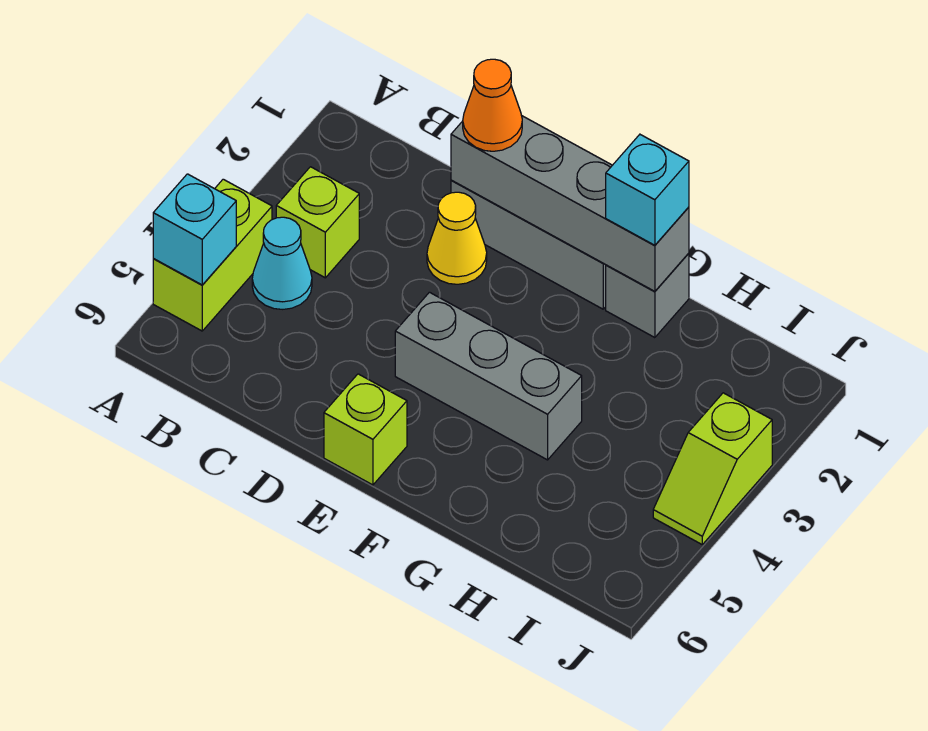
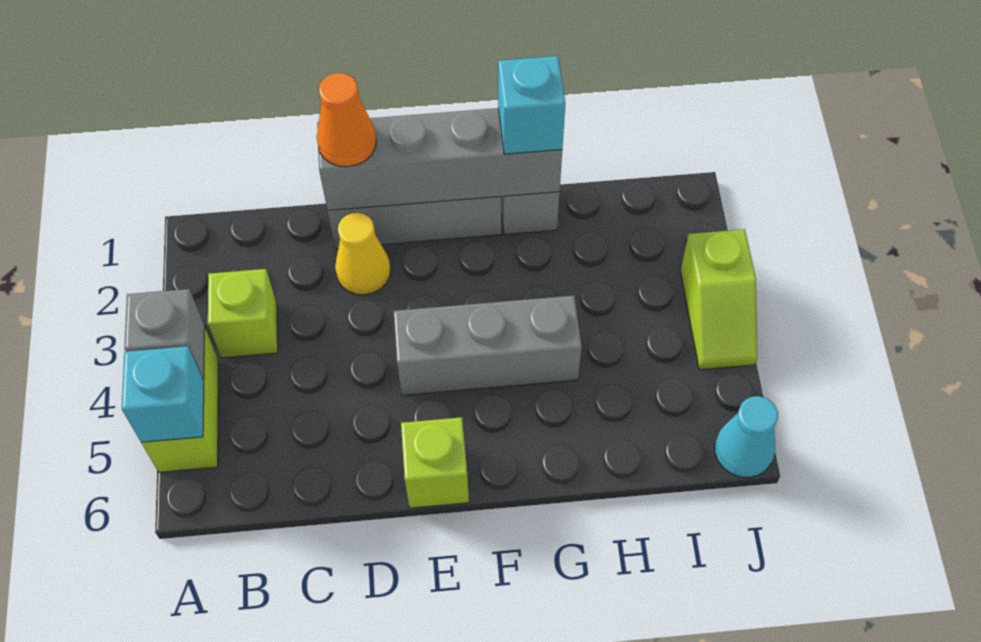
none -> grey brick A4 level 2
cyan cone B4 level 1 -> cyan cone J6 level 1

